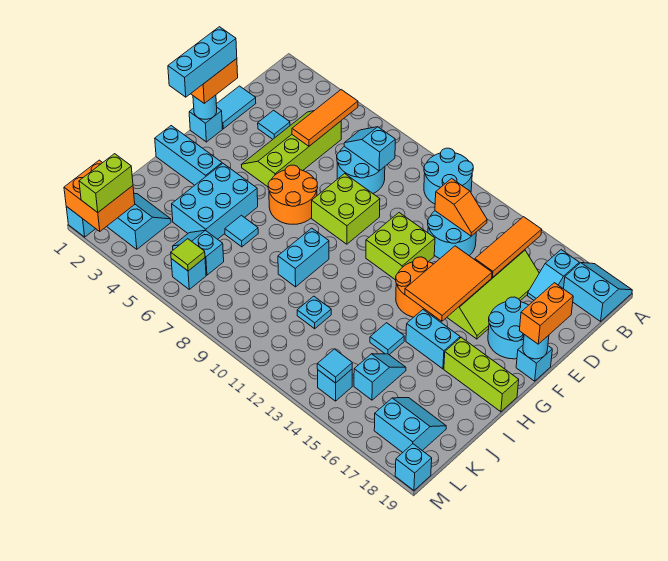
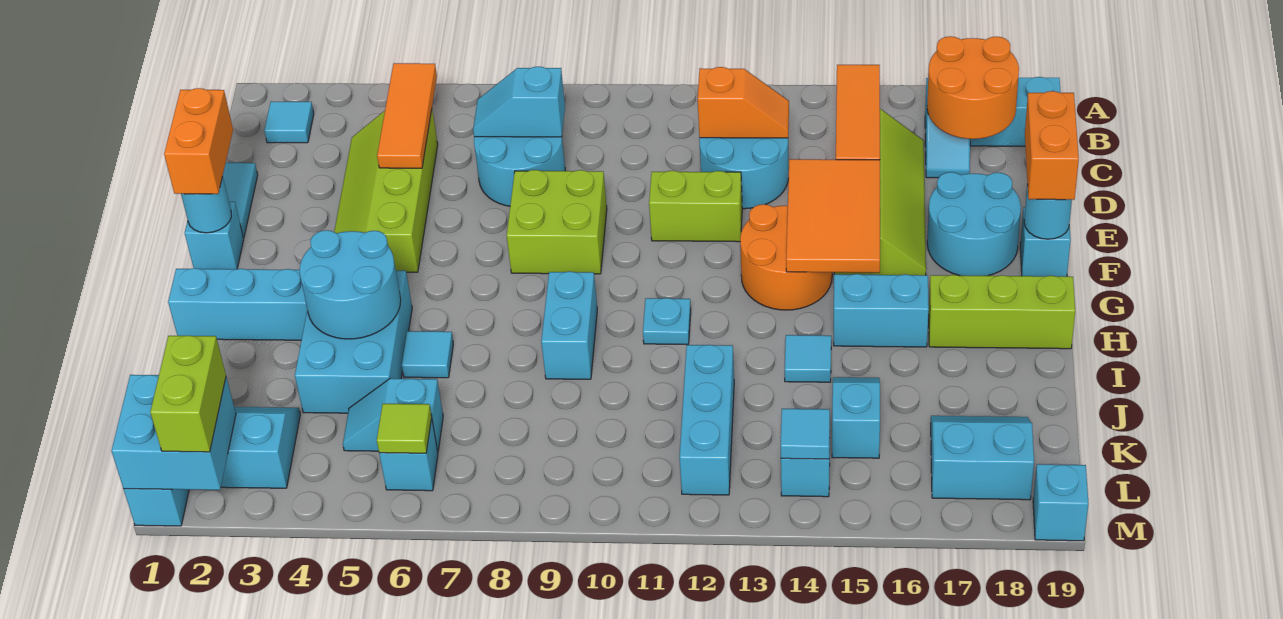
cyan round brick A10:B11 level 1 -> cyan round brick H4:I5 level 2
cyan tile D3 level 1 -> cyan tile B2 level 1
cyan brick E1:G1 level 4 -> cyan brick J12:L12 level 1
lime brick E11:F12 level 1 -> lime brick E11:E12 level 1
orange round brick F6:G7 level 1 -> orange round brick B17:C18 level 2
cyan plate J11 level 1 -> cyan plate H11 level 1
orange brick L1:M2 level 2 -> cyan brick L1:M2 level 2

